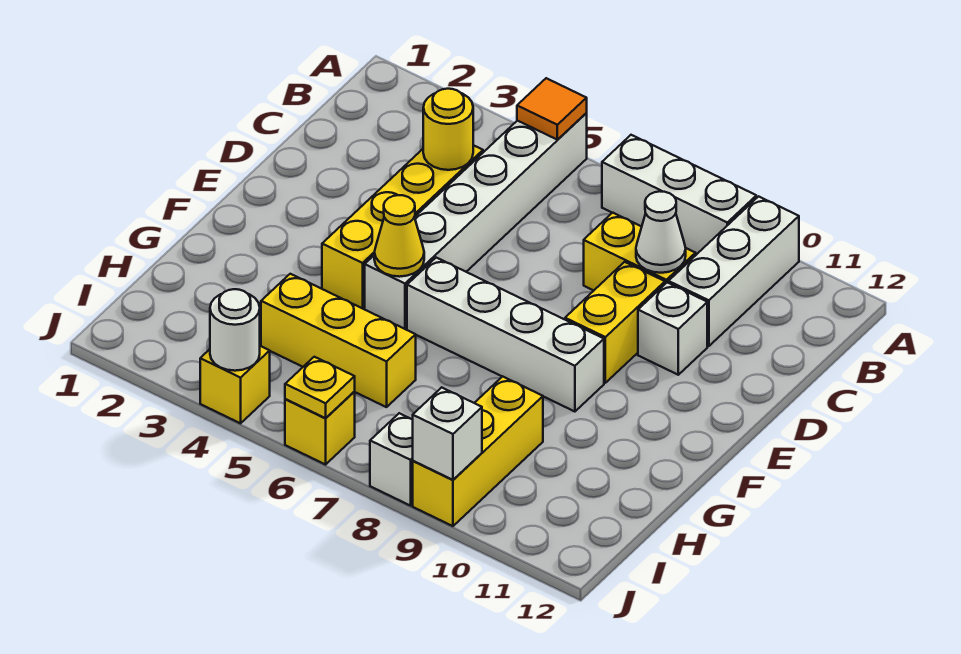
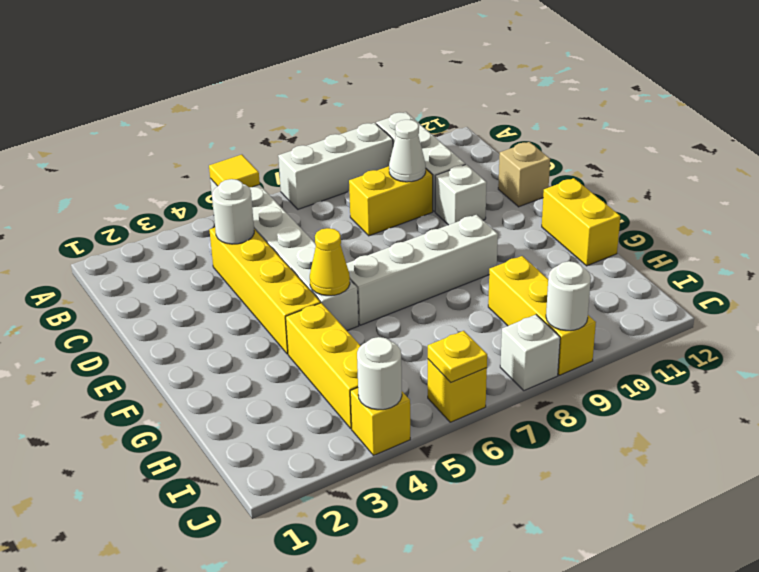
orange tile A5 level 2 -> yellow tile A5 level 2
yellow round brick C4 level 2 -> white round brick C4 level 2
yellow brick D9:E9 level 1 -> yellow brick F12:G12 level 1
none -> tan brick D12 level 1
yellow brick H4:H6 level 1 -> yellow brick G4:I4 level 1
white brick J9 level 2 -> white round brick J9 level 2

